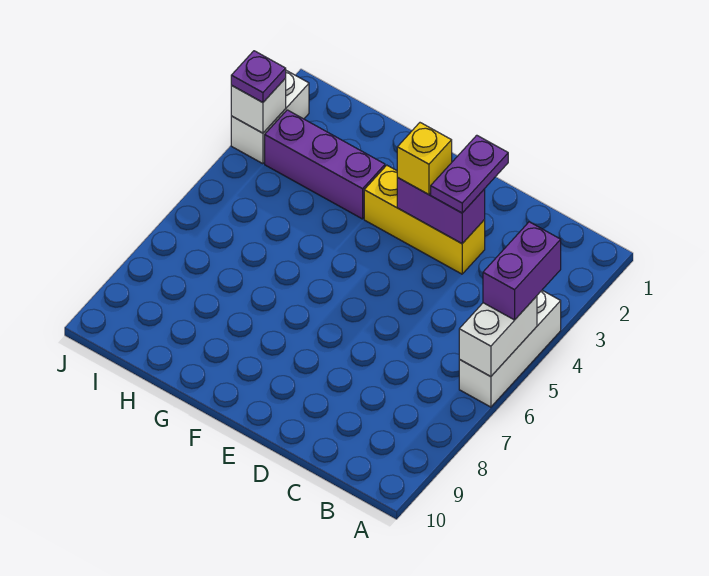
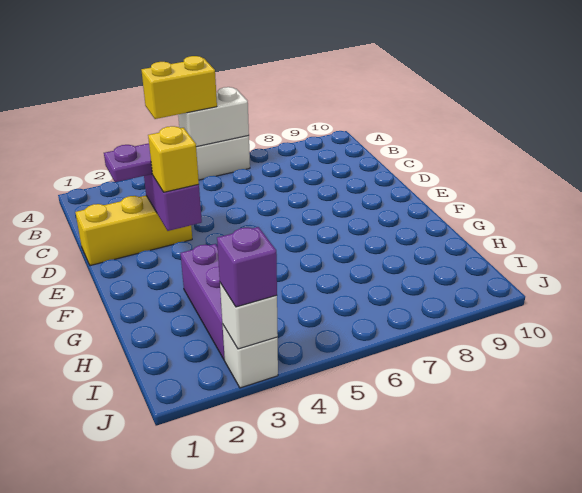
purple brick A4:A5 level 3 -> yellow brick A4:A5 level 3
yellow brick D3:F3 level 1 -> yellow brick D1:D3 level 1
white brick J2:J3 level 1 -> white brick J3 level 1
purple plate J3 level 3 -> purple brick J3 level 3

